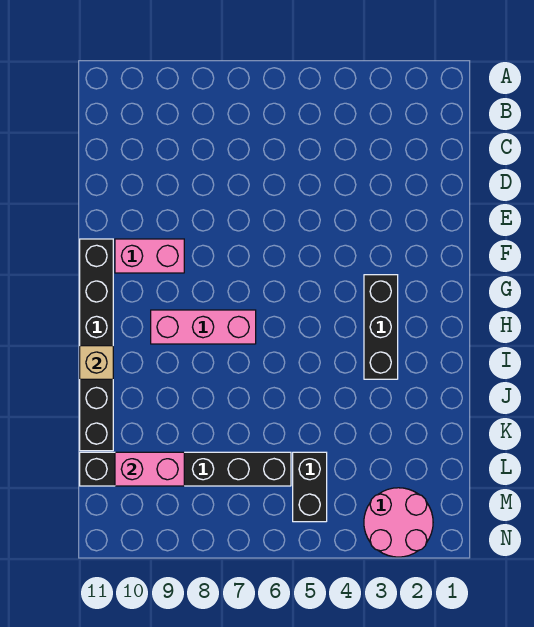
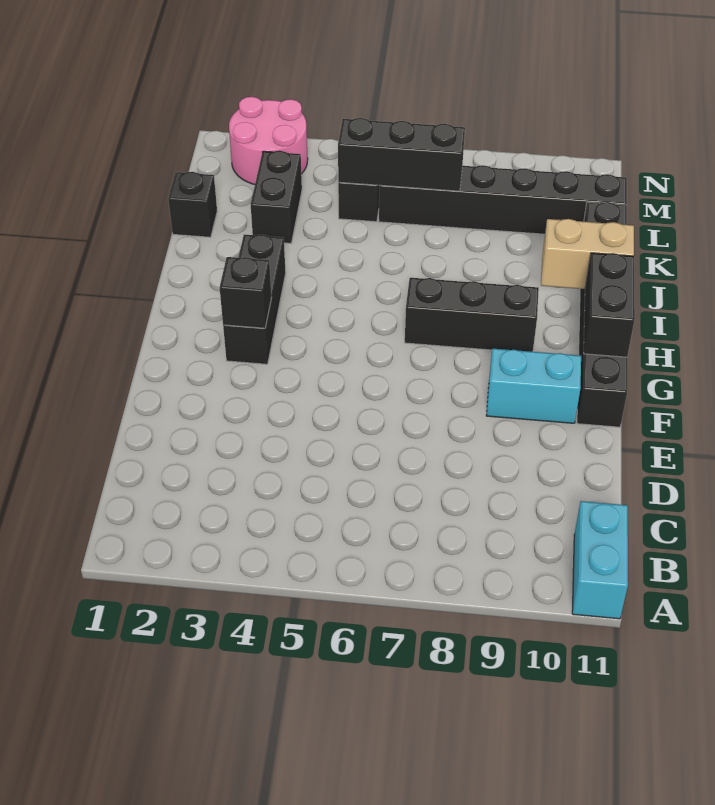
none -> cyan brick A11:B11 level 1
pink brick F9:F10 level 1 -> cyan brick F9:F10 level 1
none -> black brick G3 level 2
none -> black brick G11:H11 level 2
pink brick H7:H9 level 1 -> black brick H7:H9 level 1
tan brick I11 level 2 -> tan brick I10:I11 level 2
none -> black brick K1 level 1
none -> black brick K3:L3 level 1
none -> black brick L5:L7 level 2
pink brick L9:L10 level 2 -> none

